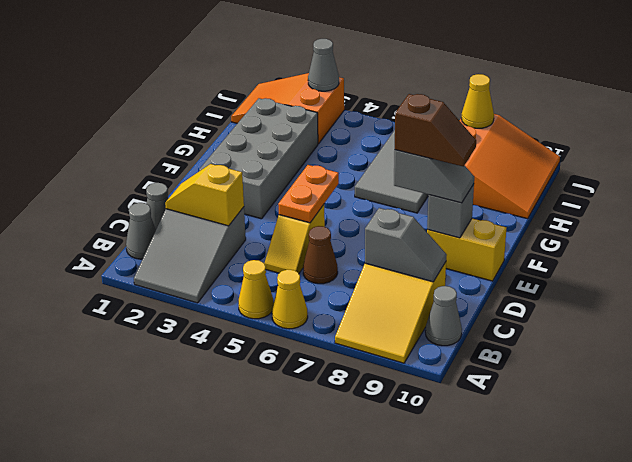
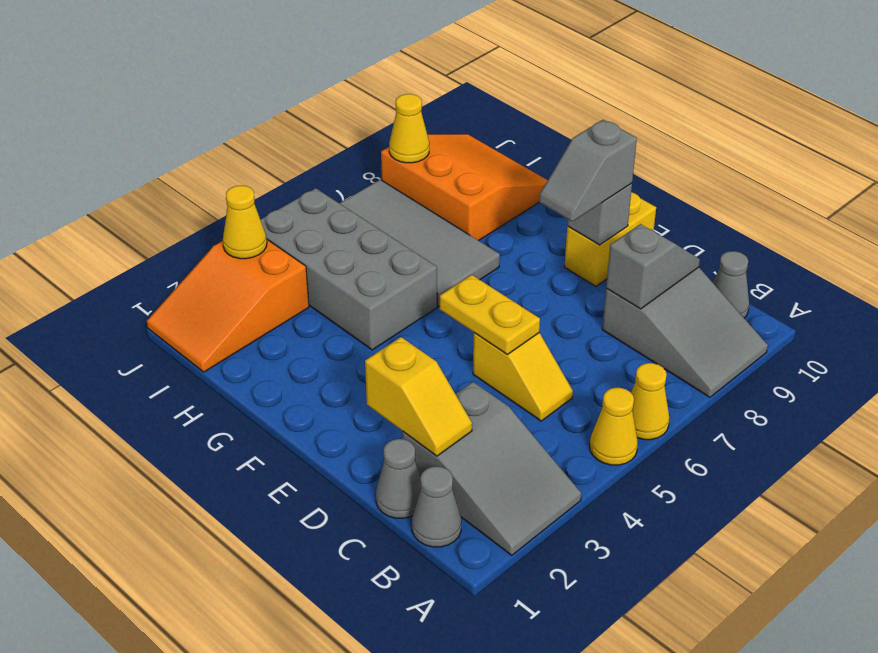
yellow slope A8:C9 level 1 top C -> grey slope A8:C9 level 1 top C
yellow slope C2:C3 level 2 top 3 -> yellow slope C2:D2 level 2 top D
brown cone C6 level 1 -> none
orange plate D5:E5 level 2 -> yellow plate D5:E5 level 2
grey brick E2:H3 level 1 -> grey brick G4:J5 level 1
grey slope E8:E9 level 3 top 8 -> grey slope E8:E9 level 3 top 9
brown slope E8:E9 level 4 top 8 -> none
grey cone J3 level 2 -> yellow cone J3 level 2

